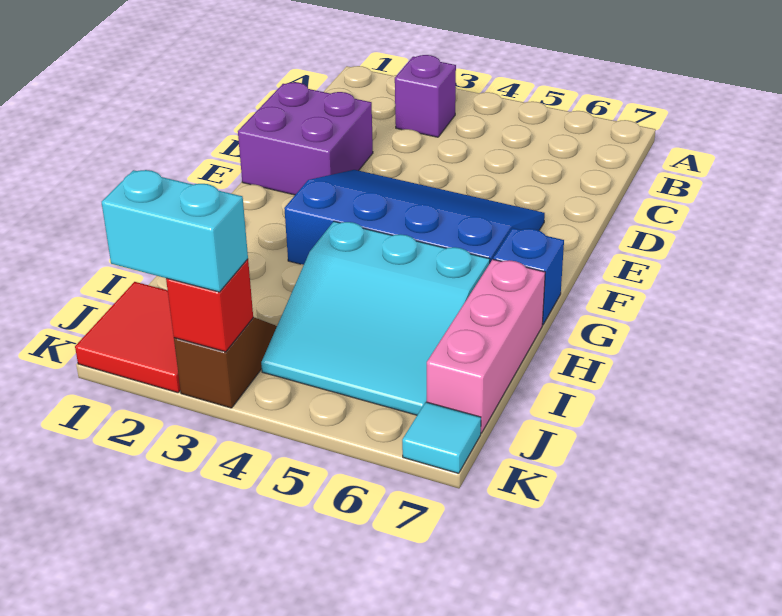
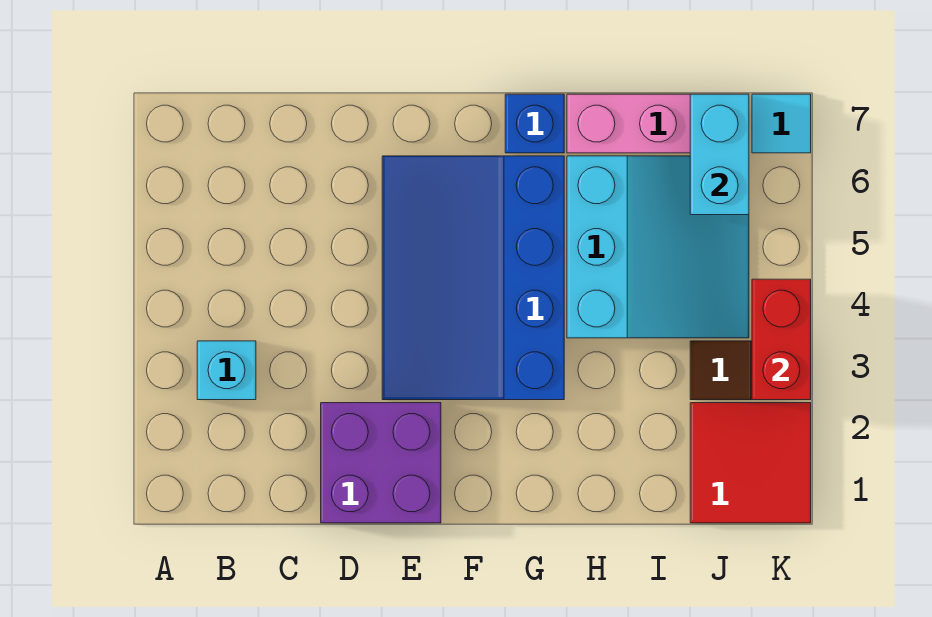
purple brick B3 level 1 -> cyan brick B3 level 1
cyan brick K2:K3 level 3 -> cyan brick J6:J7 level 2
red brick K3 level 2 -> red brick K3:K4 level 2

